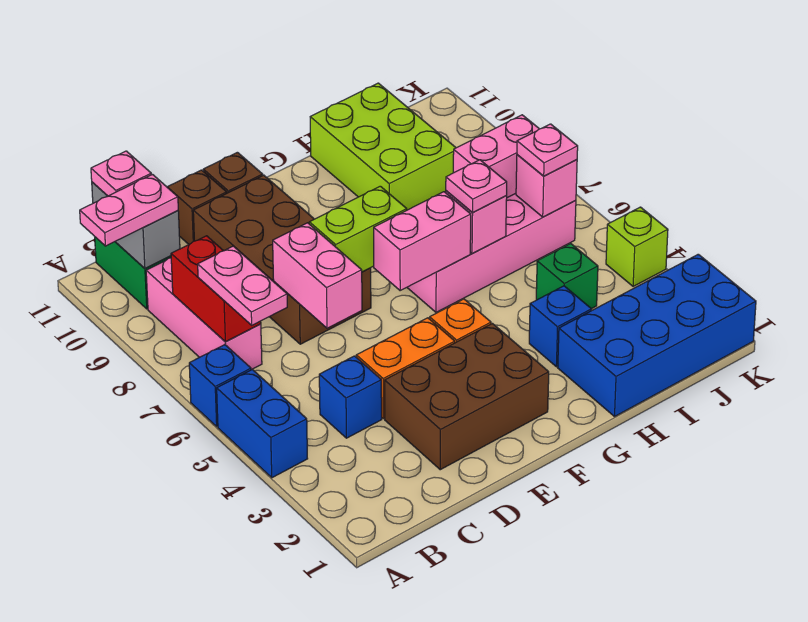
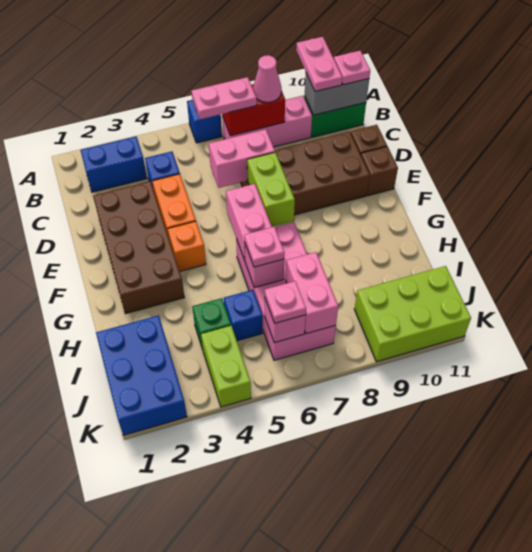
blue brick A4:A5 level 1 -> blue brick B2:B3 level 1
none -> pink cone B8 level 3
brown brick D2:F3 level 1 -> brown brick D2:G3 level 1
blue brick H1:K2 level 1 -> blue brick I1:K2 level 1
blue brick H3 level 1 -> blue brick I5 level 1
lime brick H9:I11 level 1 -> lime brick J9:K11 level 1
lime brick K4 level 1 -> lime brick J4:K4 level 1

